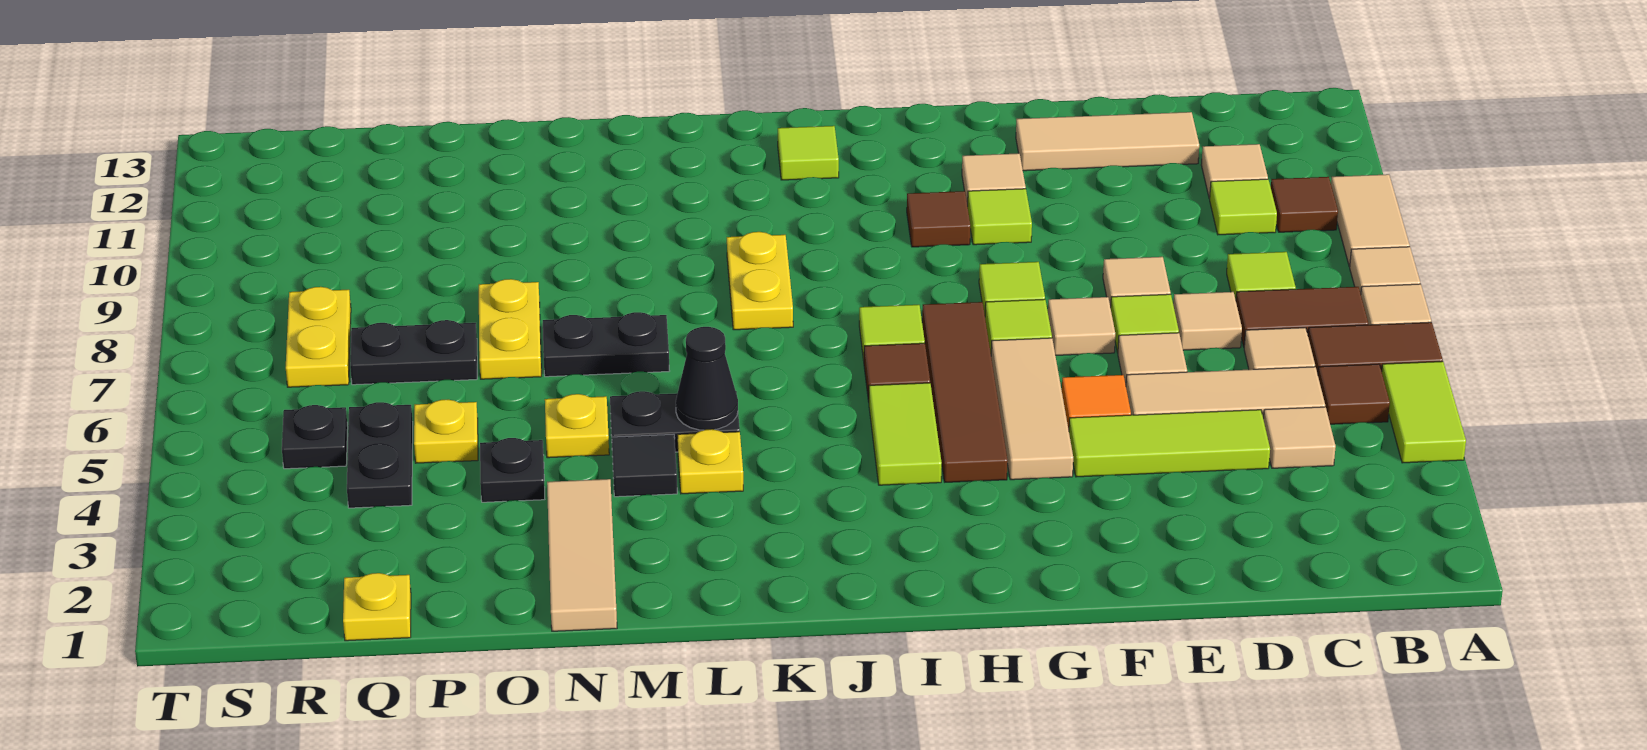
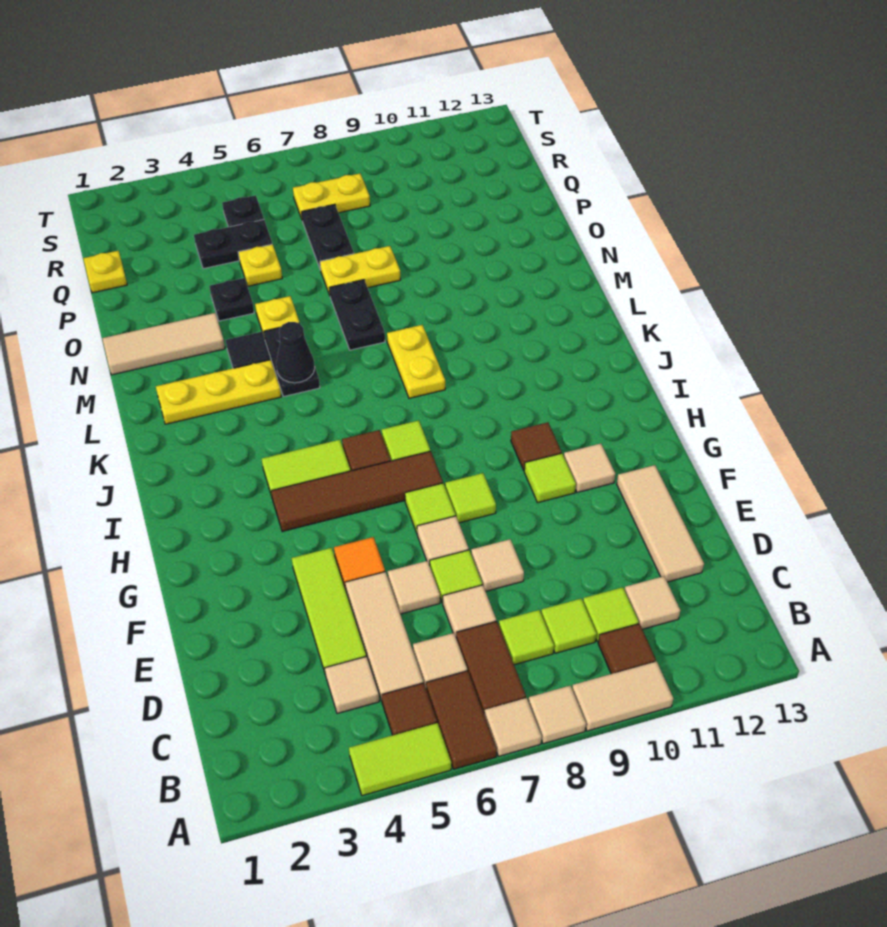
tan tile G4:G6 level 1 -> none
lime tile J12 level 1 -> lime tile C9 level 1
yellow plate K8:K9 level 1 -> yellow plate K8:L8 level 1
yellow plate L4 level 1 -> yellow plate L2:L4 level 1

